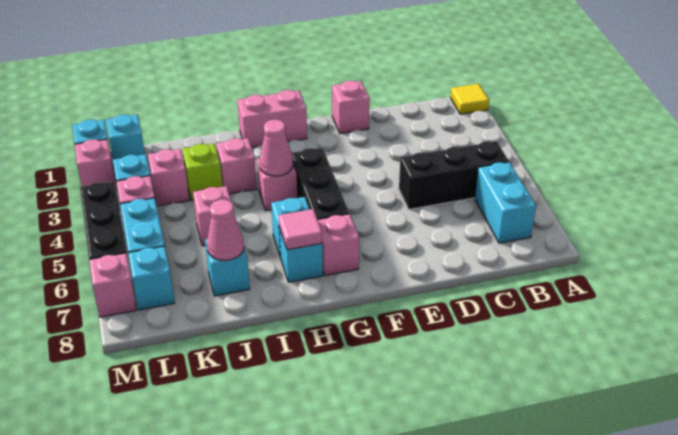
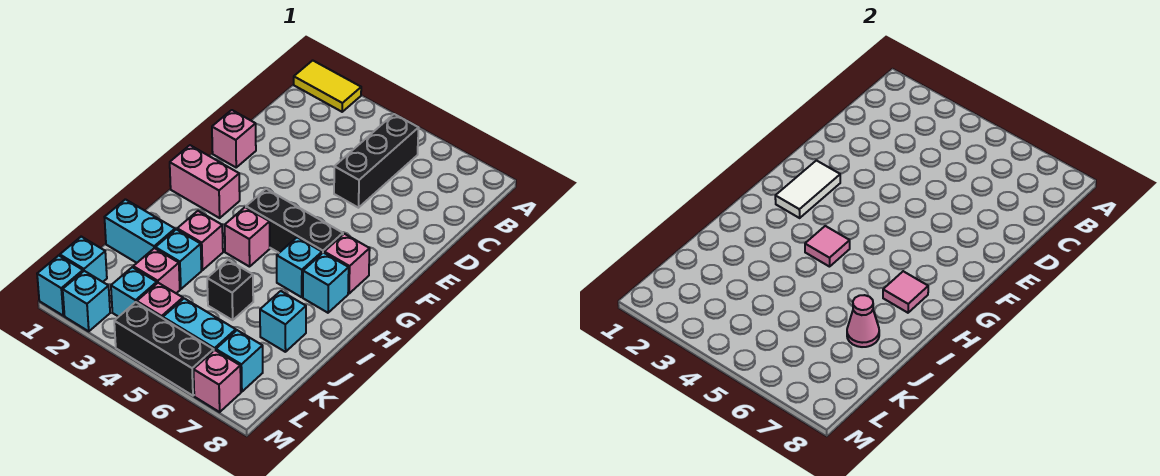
yellow tile A1 level 1 -> yellow tile A1:A2 level 1
cyan brick B6:B7 level 1 -> cyan brick J1:J2 level 1
none -> white tile F2:G2 level 2
pink brick G1:H1 level 1 -> pink brick G1:G2 level 1
pink cone H4 level 2 -> pink tile H4 level 2
lime brick J3 level 1 -> cyan brick J3 level 1
pink brick J5 level 1 -> black brick J5 level 1
pink brick M2 level 1 -> cyan brick M2 level 1

